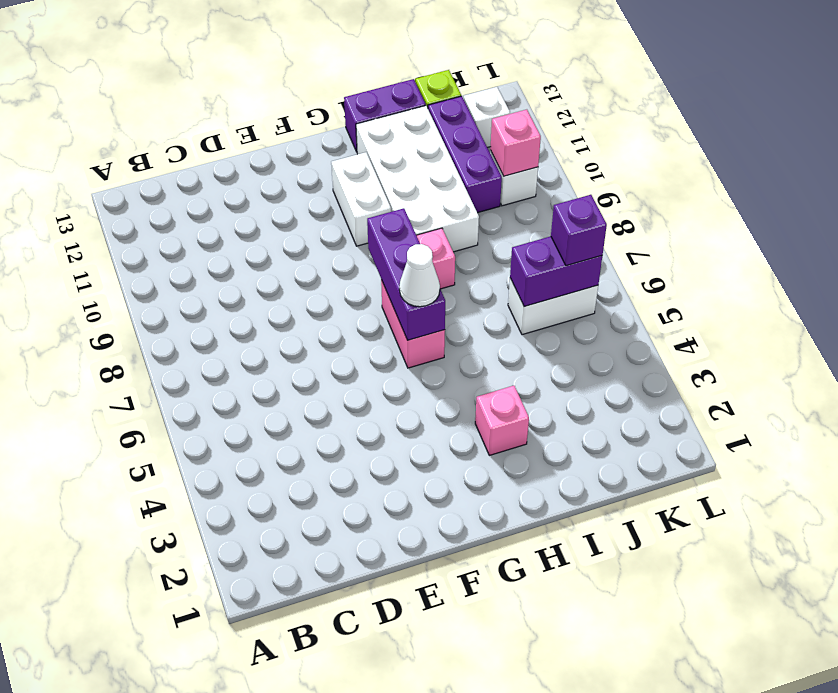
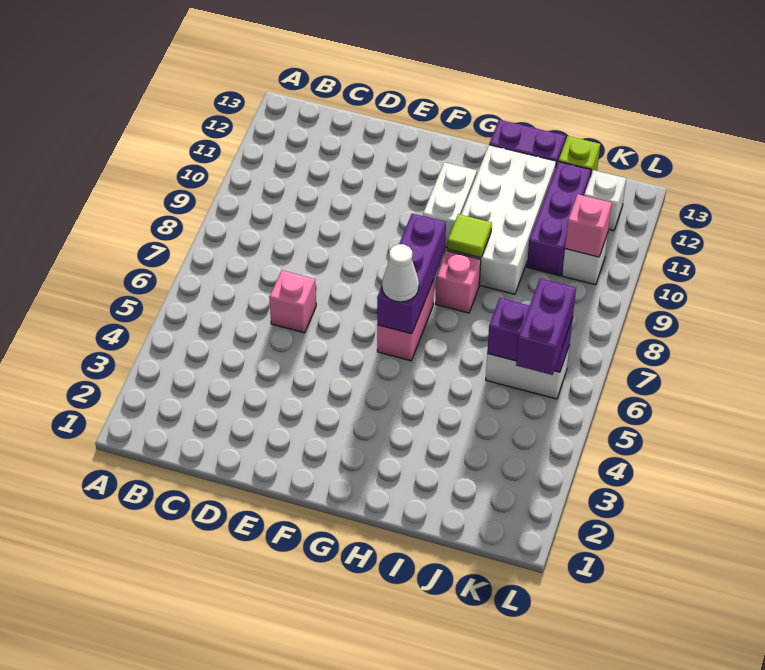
pink brick H3 level 1 -> pink brick D6 level 1
none -> lime tile H9 level 2
purple brick K6 level 3 -> purple brick K5:K6 level 3

